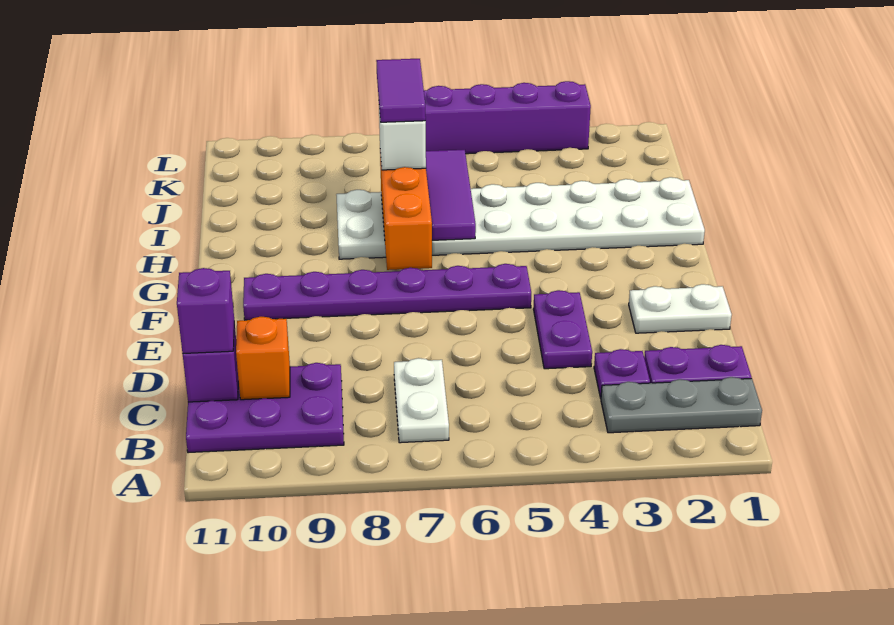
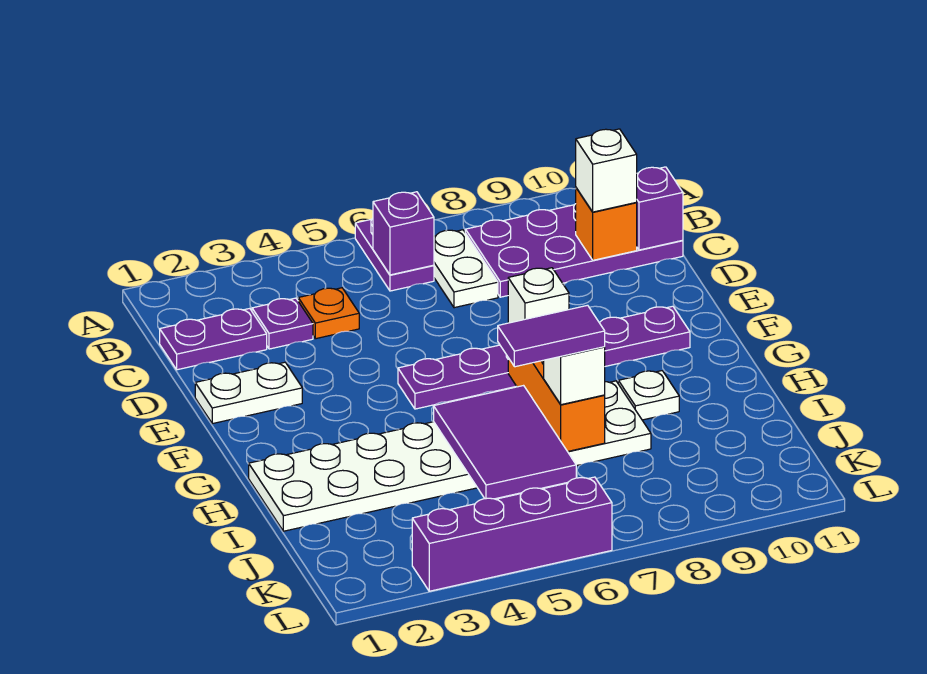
grey plate B1:B3 level 1 -> none
purple plate B9:C11 level 1 -> purple plate B8:C11 level 1
none -> orange plate C4 level 1
none -> white brick C10 level 3
purple brick C11 level 3 -> purple brick B6 level 2
purple plate D4:E4 level 1 -> purple plate A6:B6 level 1
none -> white brick G7 level 3
purple tile H6:J6 level 2 -> purple tile H5:J6 level 2
none -> white plate H9 level 1
purple tile I7:J7 level 4 -> purple tile I6:I7 level 4

